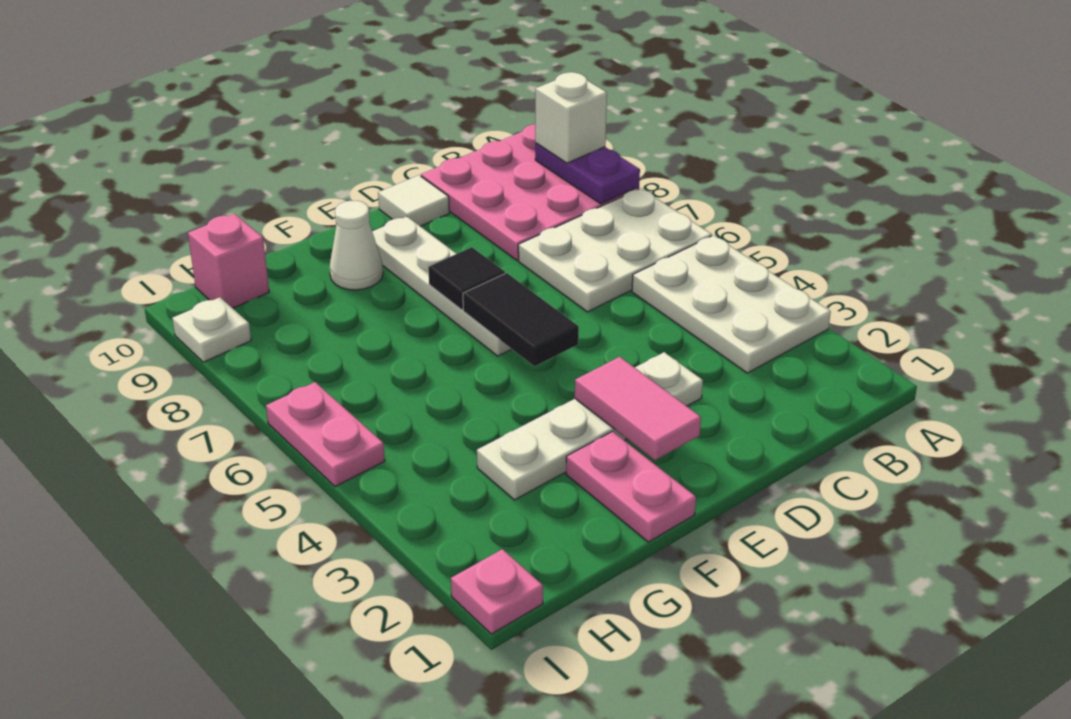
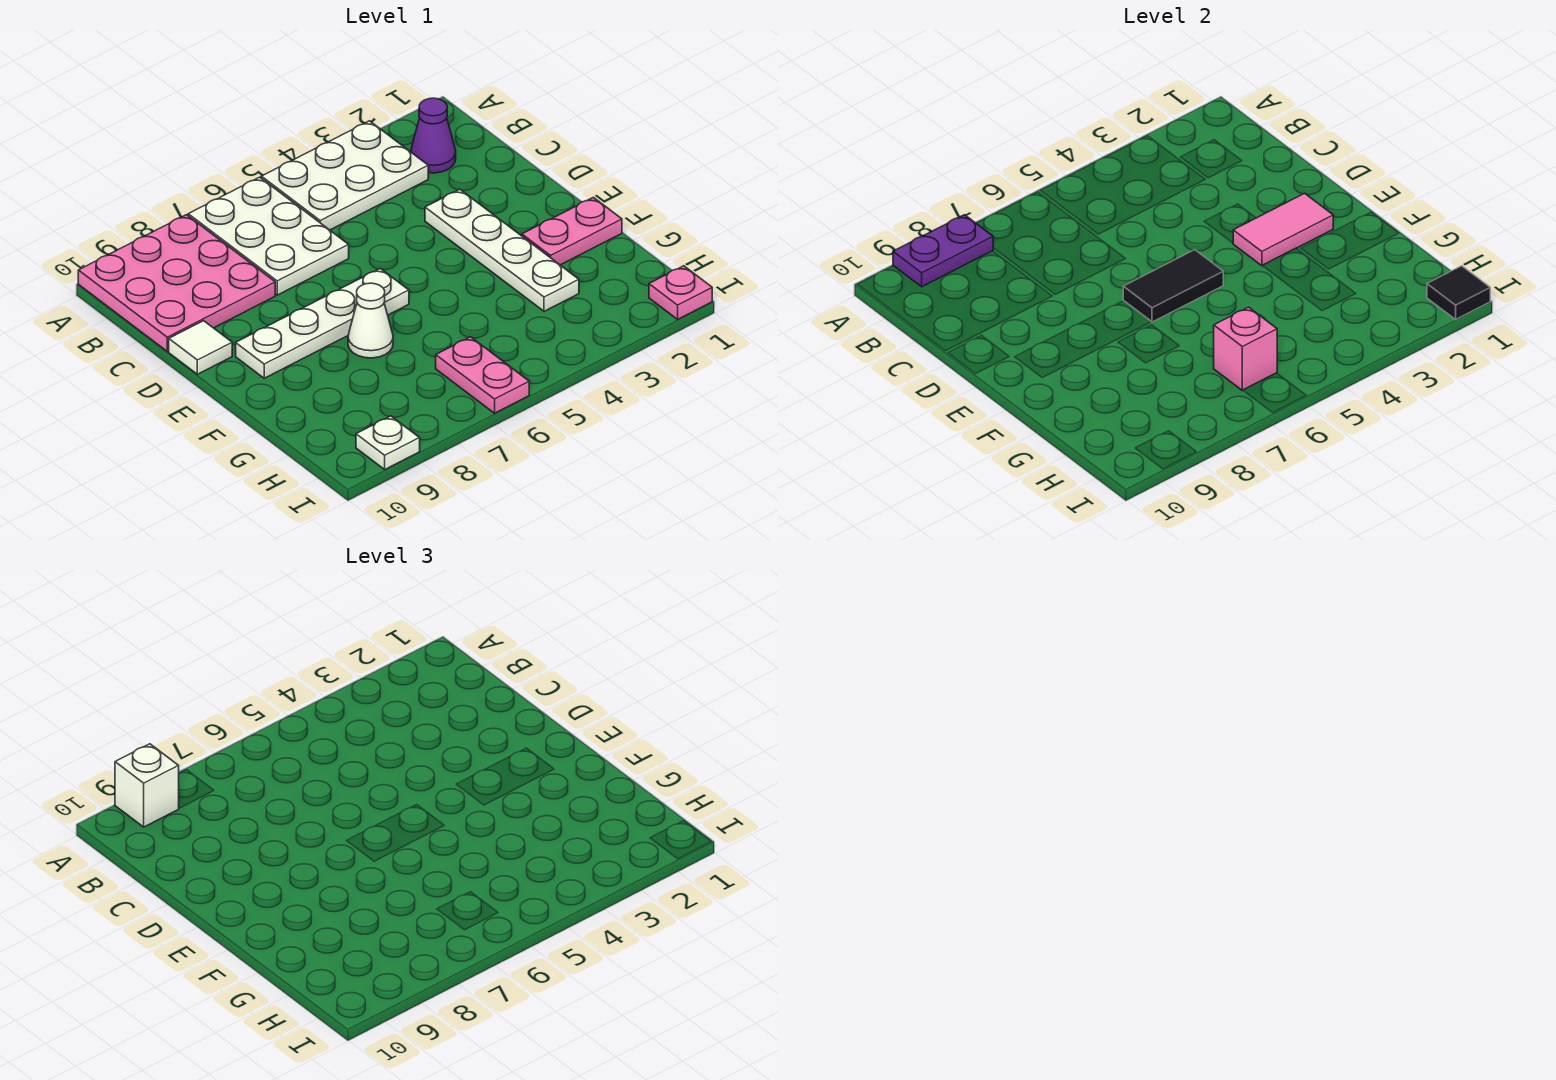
none -> purple cone B2 level 1
black tile E7 level 2 -> black tile I1 level 2
white cone F9 level 1 -> white cone F7 level 1
pink brick H10 level 1 -> pink brick H6 level 2
pink plate I5:I6 level 1 -> pink plate H6:I6 level 1

